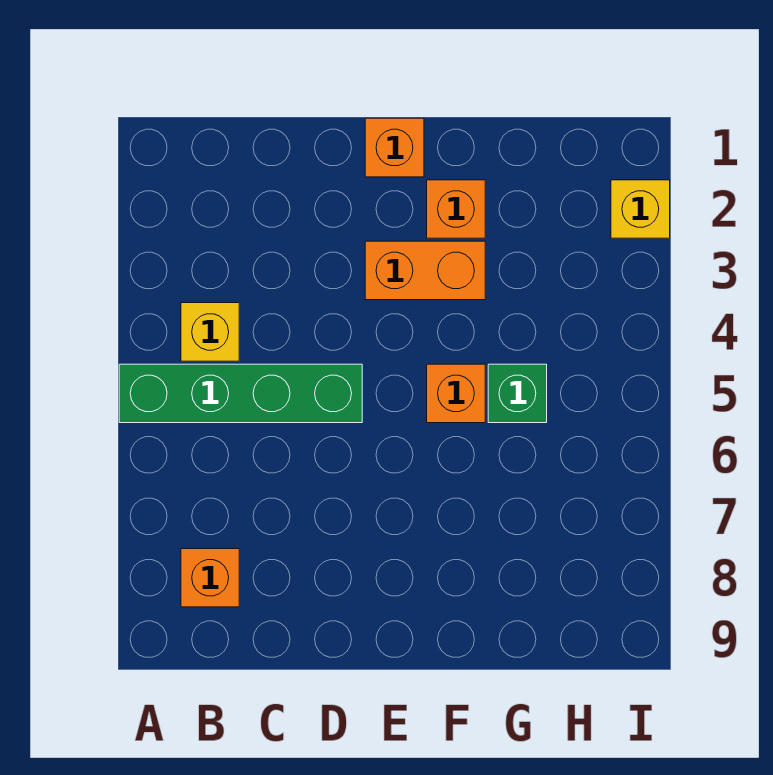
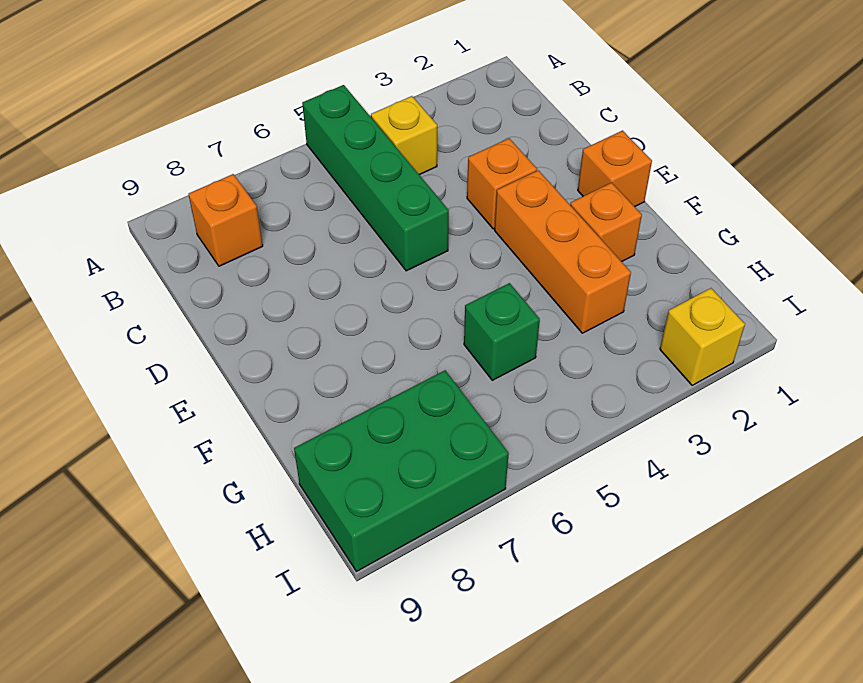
orange brick E3:F3 level 1 -> orange brick E3:G3 level 1
orange brick F5 level 1 -> orange brick D3 level 1
none -> green brick H7:I9 level 1

